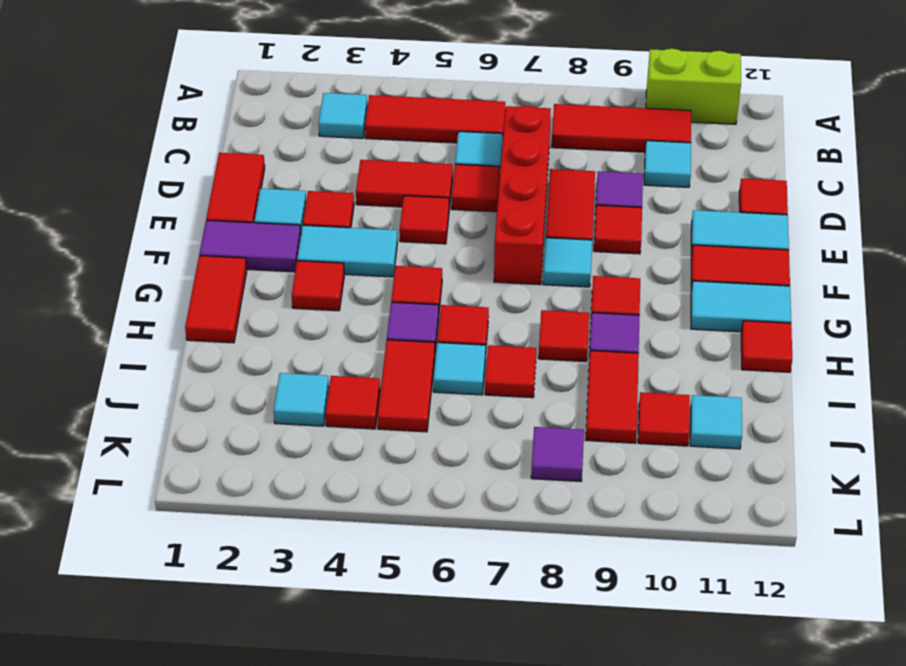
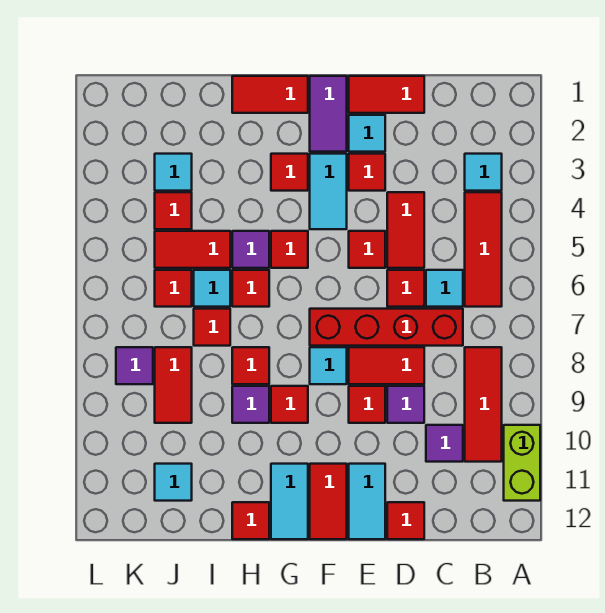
cyan tile C10 level 1 -> purple tile C10 level 1
red tile I9:J9 level 1 -> red tile J8:J9 level 1
red tile J10 level 1 -> red tile J6 level 1

